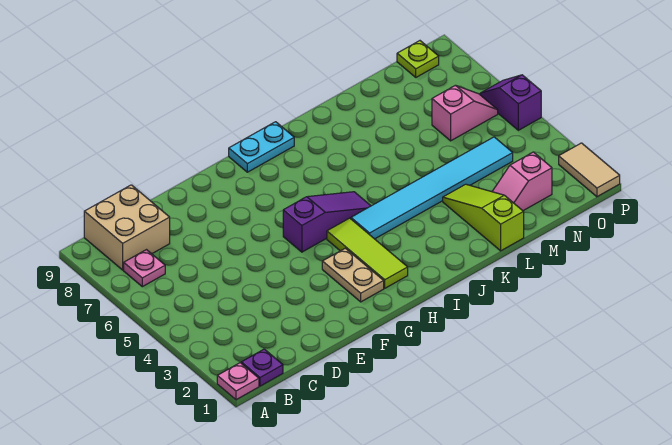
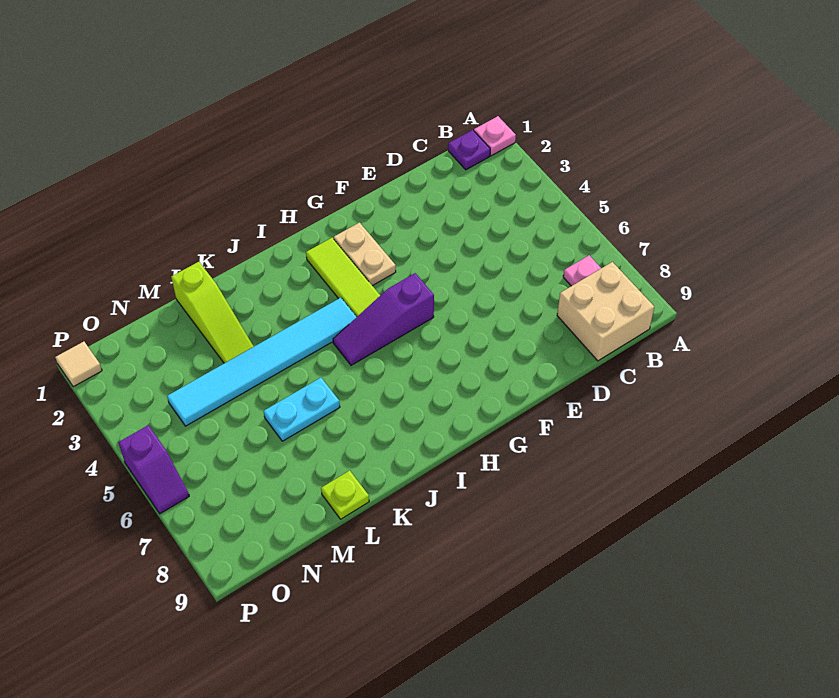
cyan plate H9:I9 level 1 -> cyan plate K6:L6 level 1
pink slope M2:N2 level 1 top N -> none
pink slope N6:O6 level 1 top N -> none
lime plate O9 level 1 -> lime plate L9 level 1
tan tile P1:P2 level 1 -> tan tile P1 level 1

